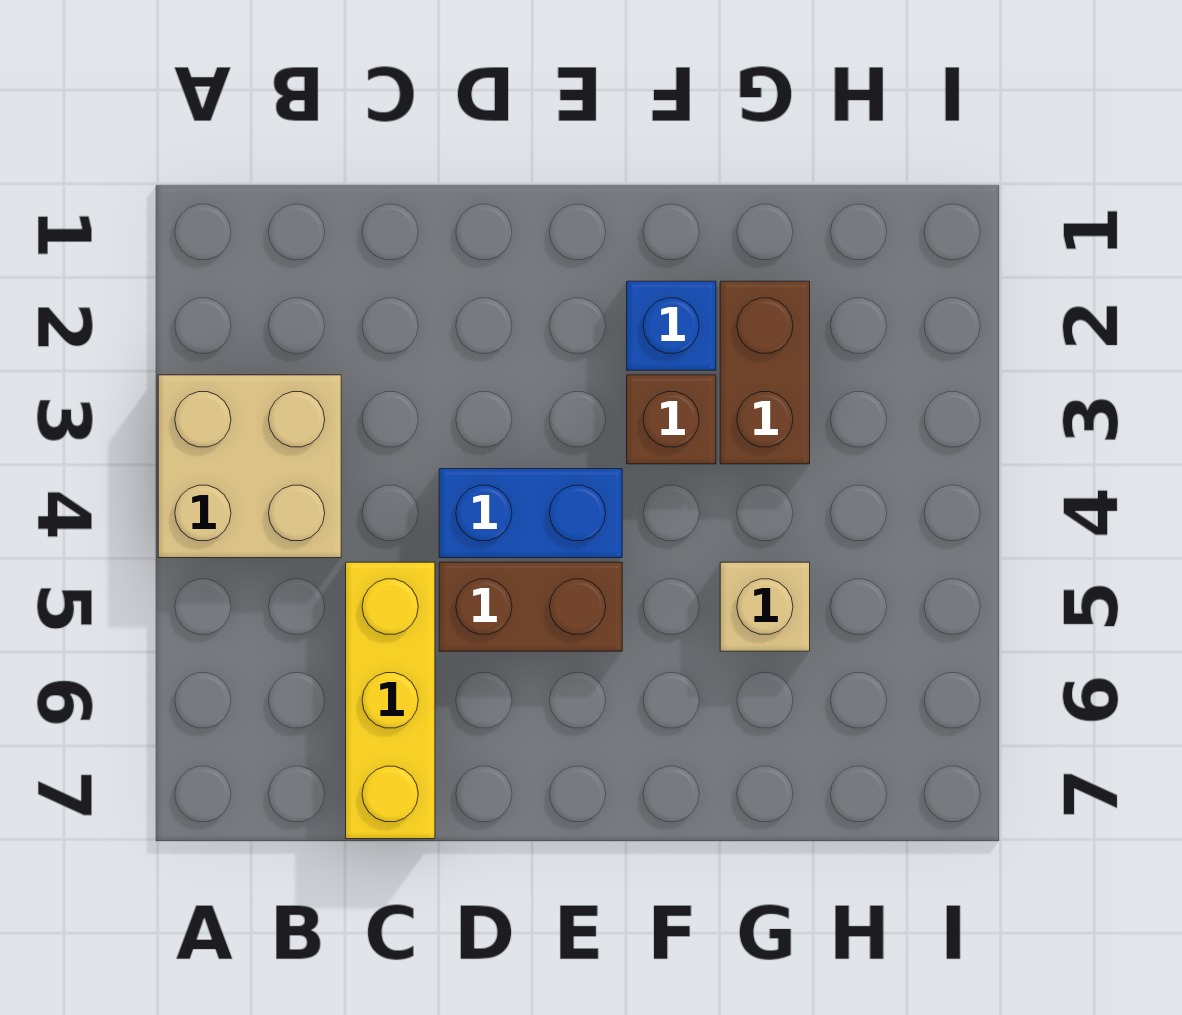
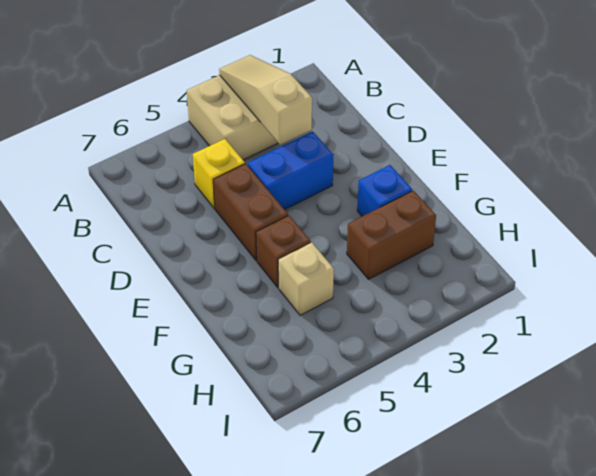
none -> tan slope A3:C3 level 2 top C
yellow brick C5:C7 level 1 -> yellow brick C5 level 1
blue brick D4:E4 level 1 -> blue brick D3:D4 level 1
brown brick F3 level 1 -> brown brick F5 level 1

